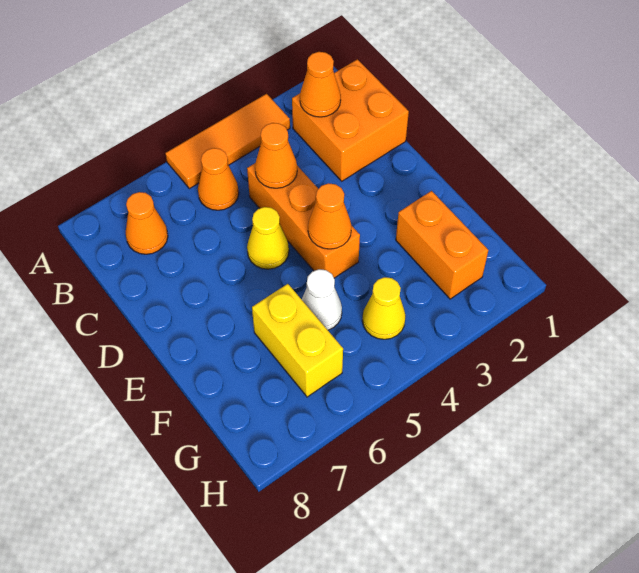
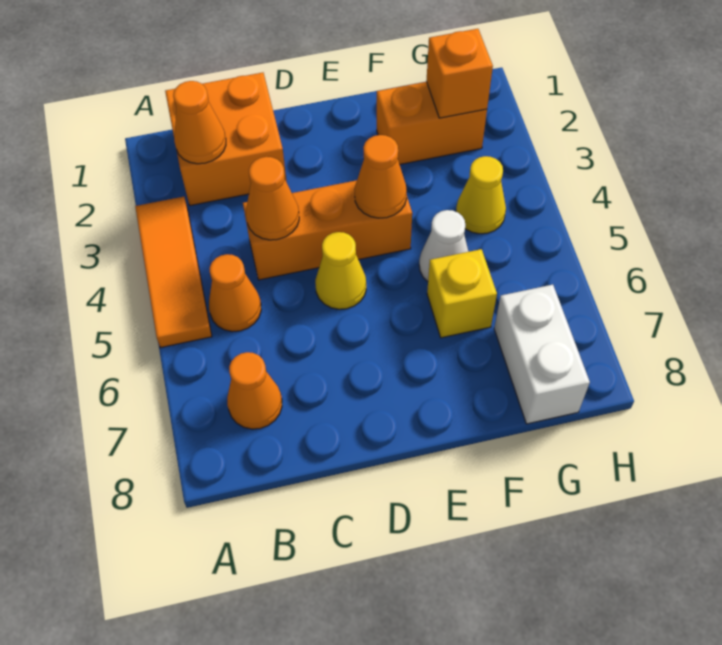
yellow brick F6:G6 level 1 -> yellow brick F6 level 1
none -> orange brick G2 level 2
none -> white brick G7:G8 level 1

